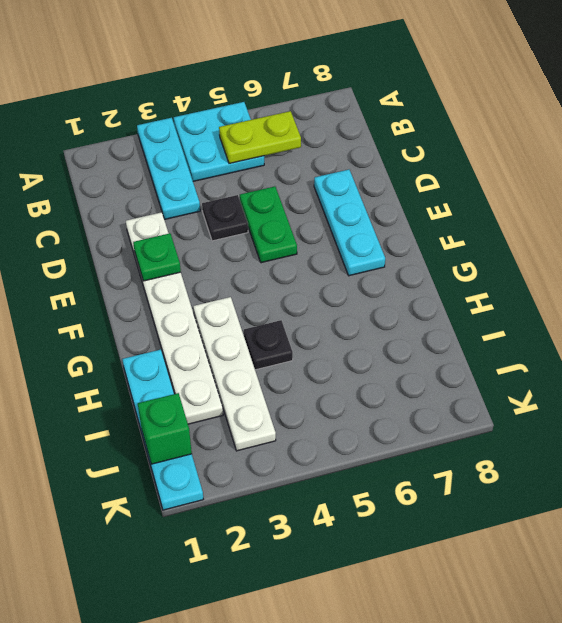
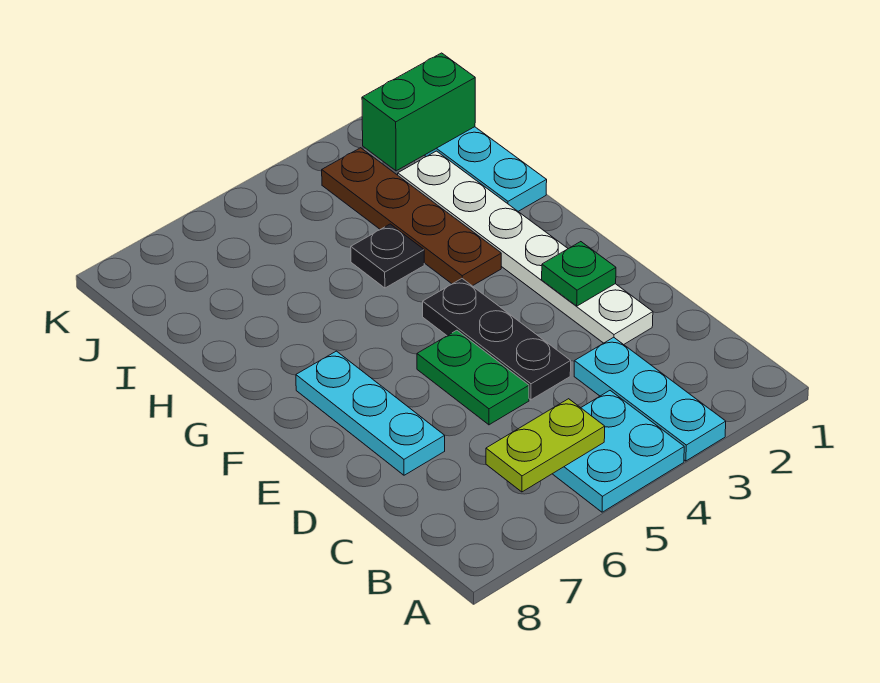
black plate D4 level 1 -> black plate D4:F4 level 1
white plate G3:J3 level 1 -> brown plate G3:J3 level 1
green brick J1 level 2 -> green brick J1:J2 level 2

